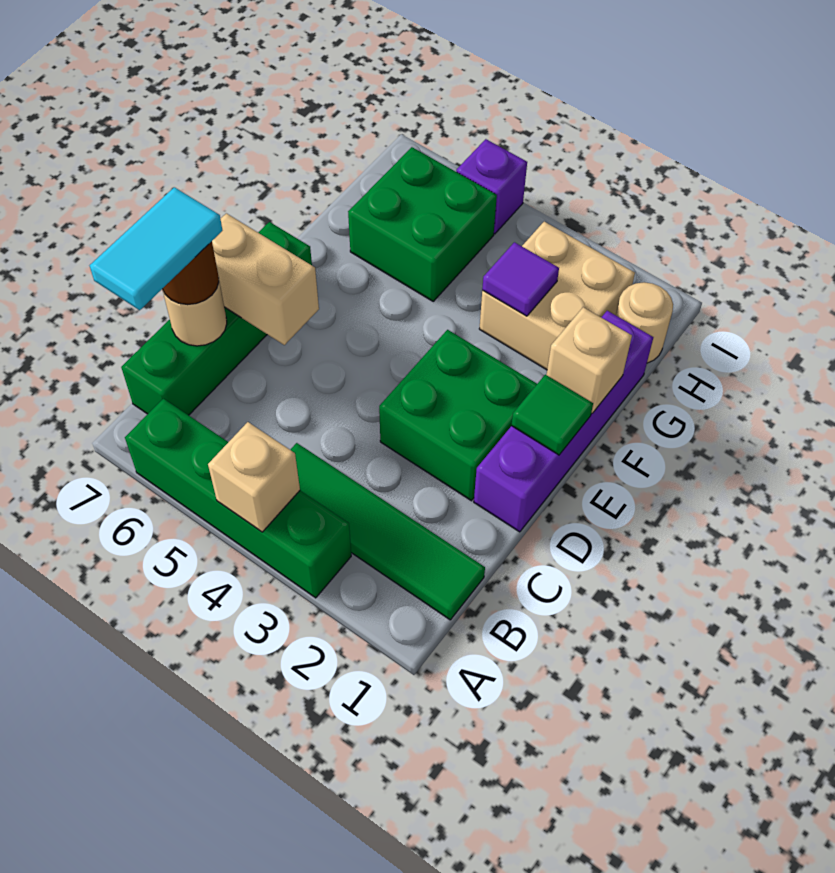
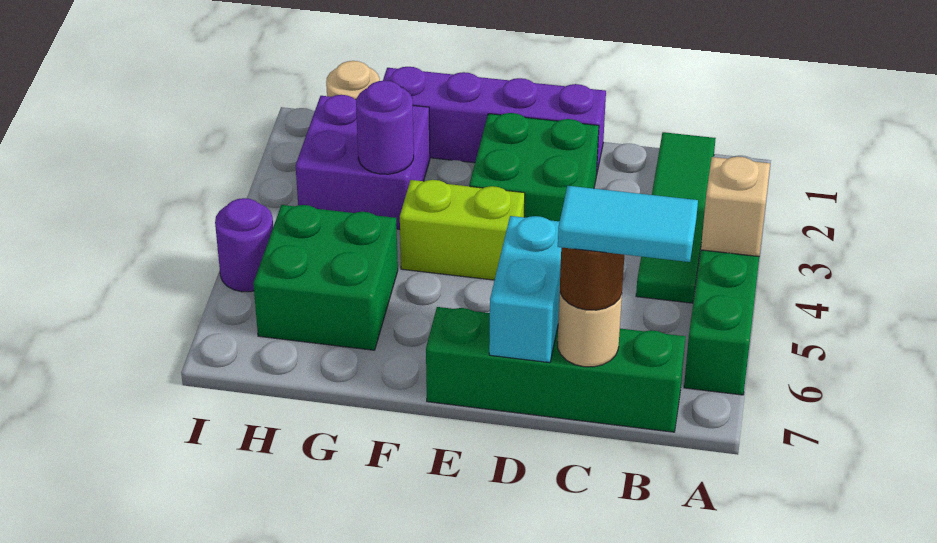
tan brick D6:D7 level 2 -> cyan brick D6:D7 level 2
green tile E1 level 2 -> none
none -> lime brick E4:F4 level 1
tan brick F1 level 2 -> none
tan brick G2:H3 level 1 -> purple brick G2:H3 level 1
purple tile G3 level 2 -> purple round brick G3 level 2
purple brick I5 level 1 -> purple round brick I5 level 1

